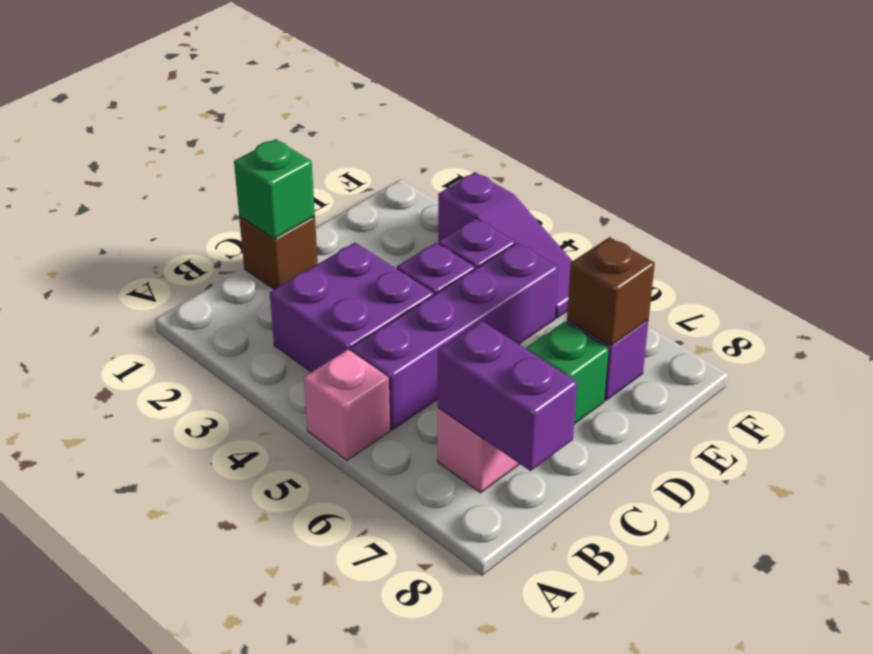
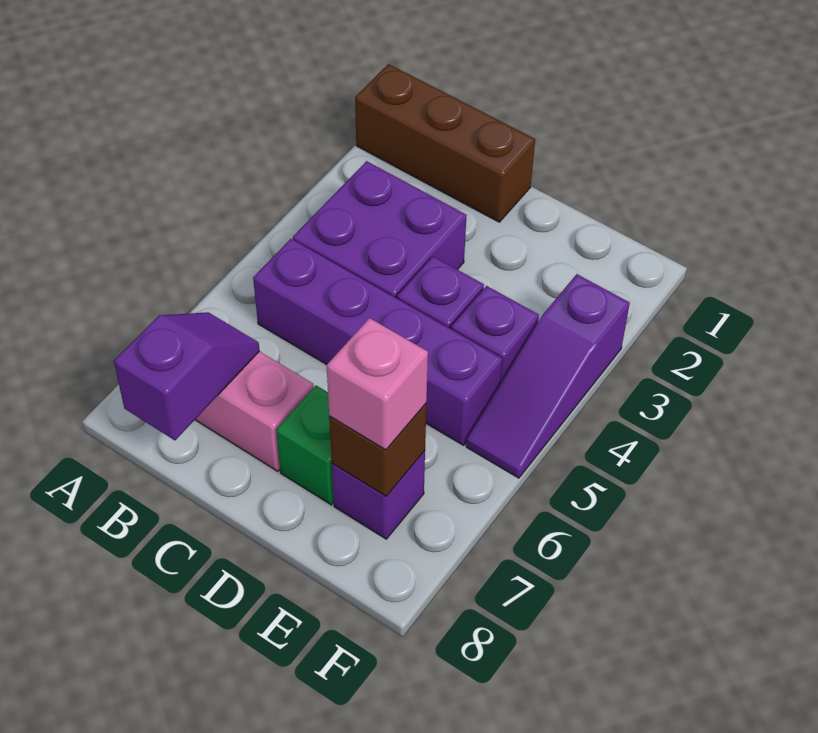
pink brick A5 level 1 -> pink brick E7 level 3
purple brick B7:B8 level 2 -> purple slope B7:B8 level 2 top 8
brown brick C1 level 1 -> brown brick A1:C1 level 1
green brick C1 level 2 -> none

